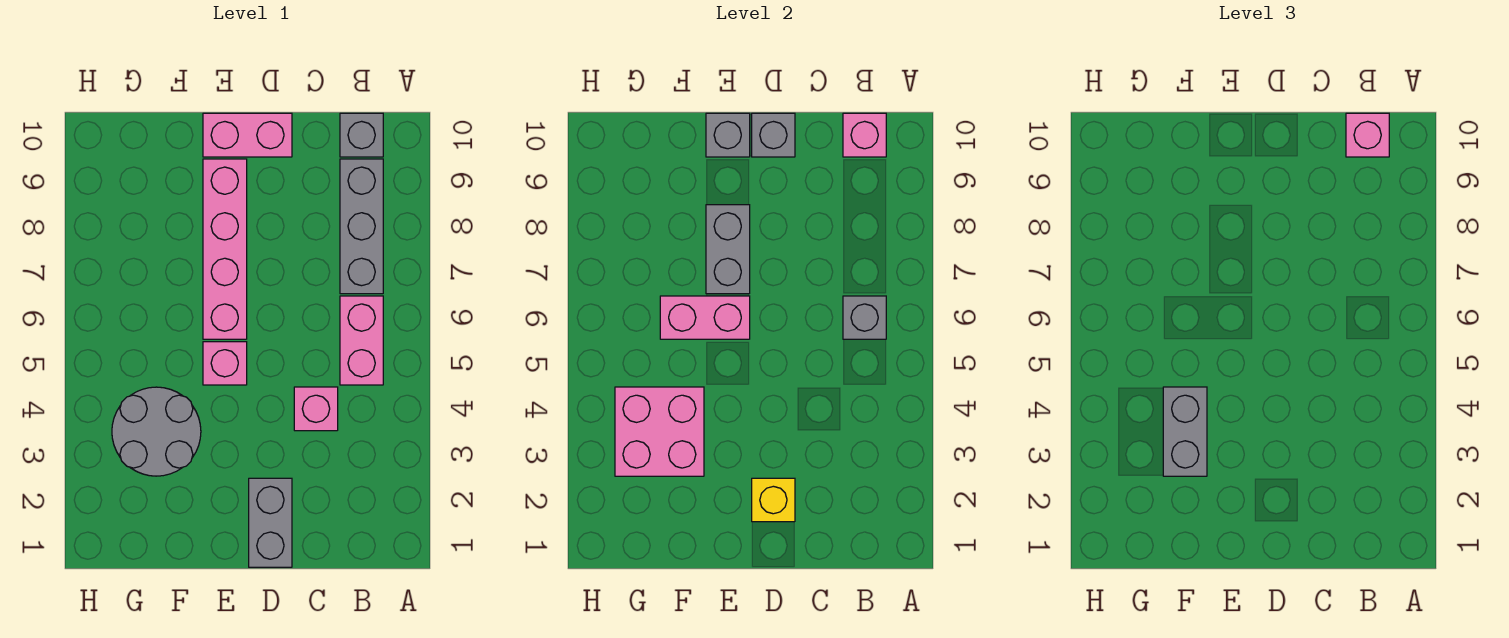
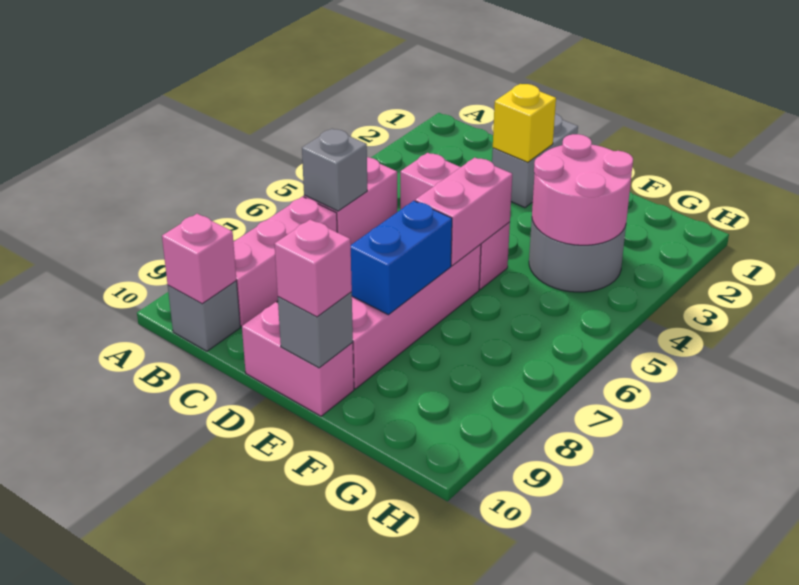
grey brick B7:B9 level 1 -> pink brick B7:B9 level 1
pink brick B10 level 3 -> pink brick E10 level 3
grey brick D10 level 2 -> none
pink brick E6:F6 level 2 -> pink brick E5:E6 level 2
grey brick E7:E8 level 2 -> blue brick E7:E8 level 2
pink brick F3:G4 level 2 -> pink round brick F3:G4 level 2
grey brick F3:F4 level 3 -> none

